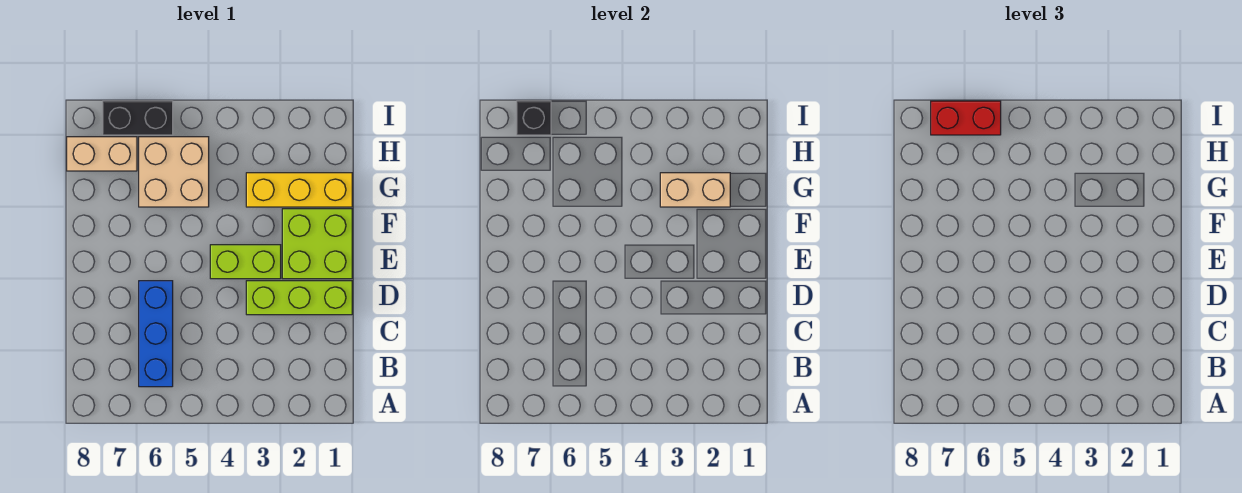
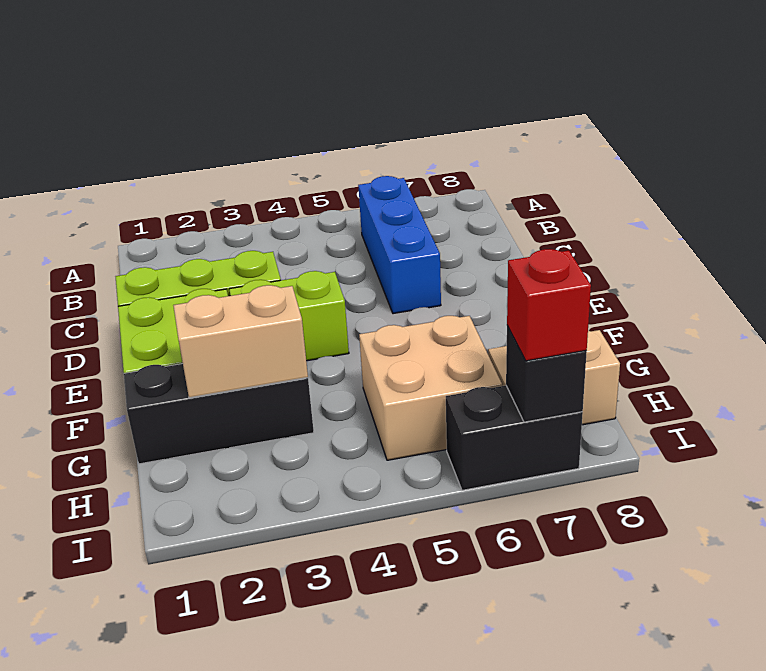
yellow brick G1:G3 level 1 -> black brick G1:G3 level 1
red brick I6:I7 level 3 -> red brick I7 level 3

